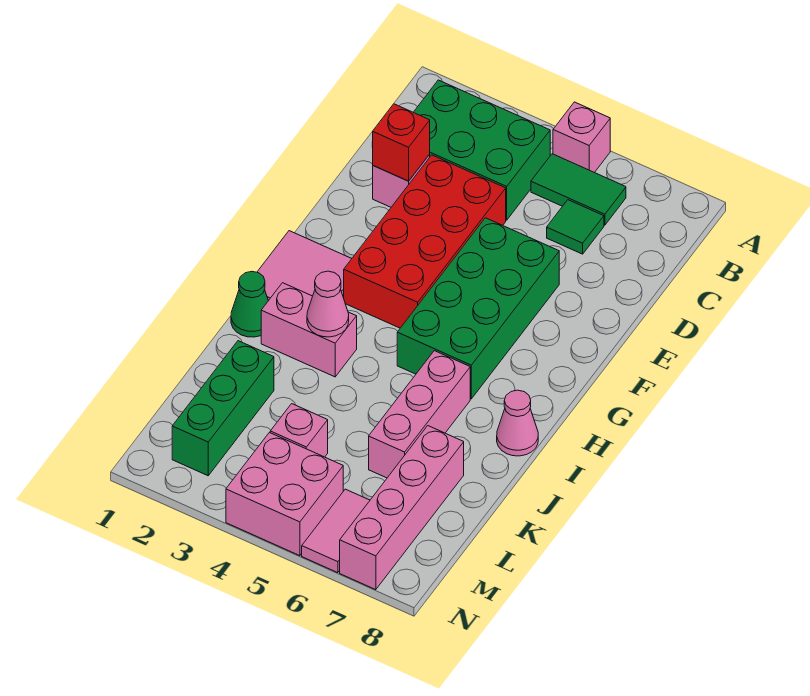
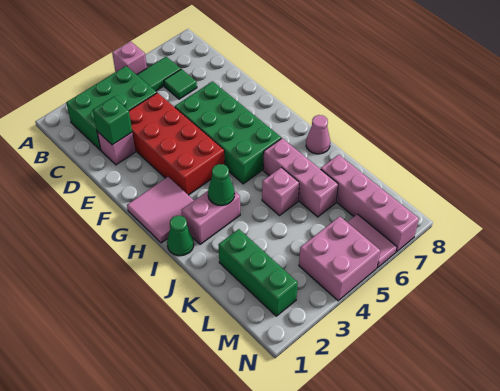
red brick D2 level 2 -> green brick D2 level 2
pink cone I3 level 2 -> green cone I3 level 2
pink brick L4 level 1 -> pink brick J5 level 1

